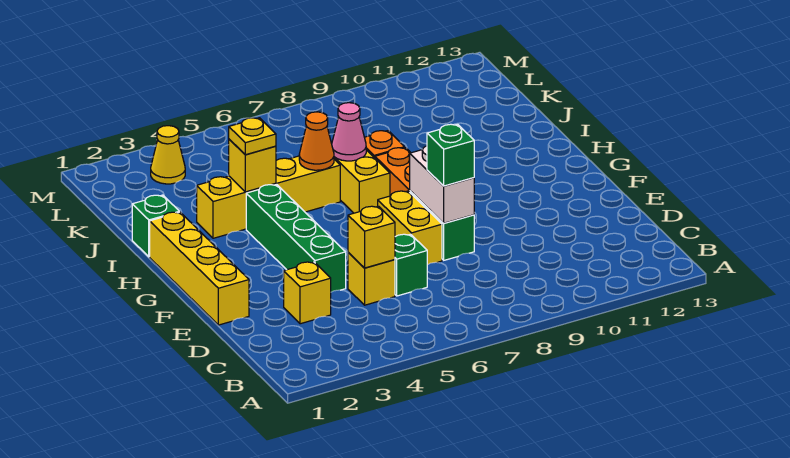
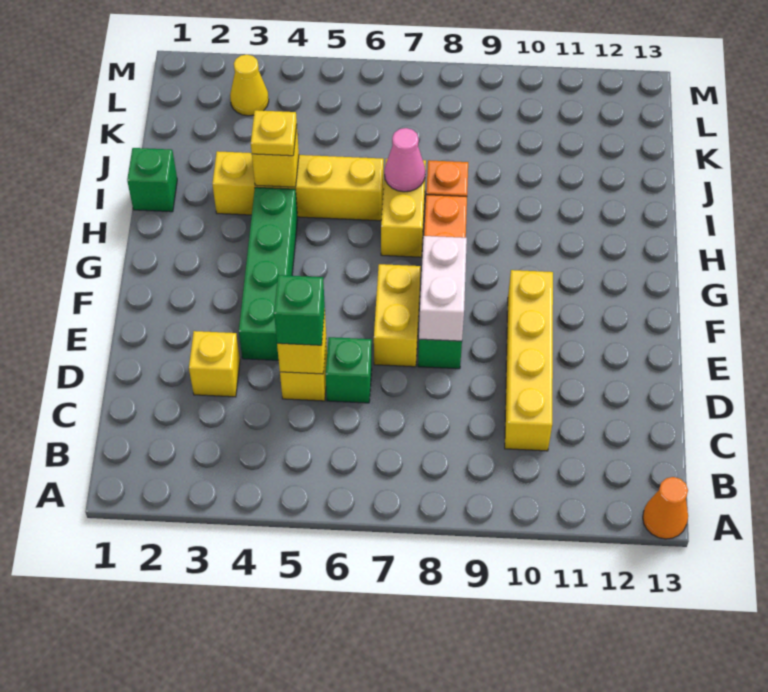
yellow brick E1:H1 level 1 -> yellow brick C10:F10 level 1
green brick E8 level 3 -> green brick D5 level 3
orange cone I6 level 2 -> orange cone A13 level 1

